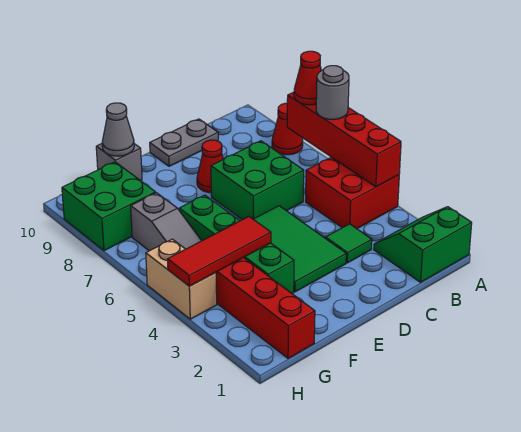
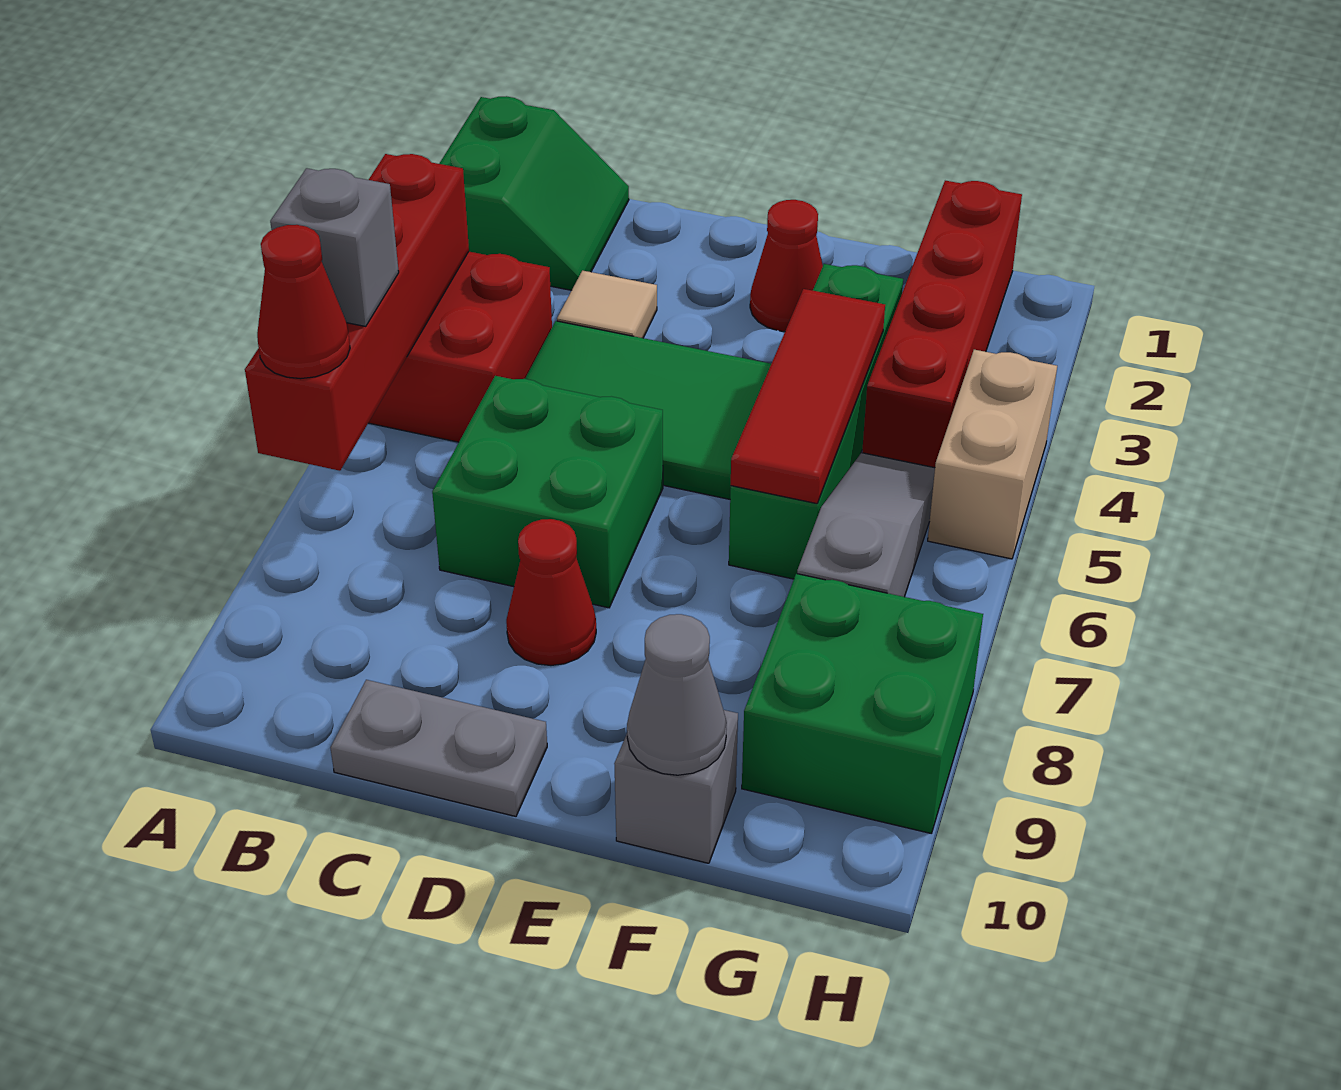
green slope A1:B2 level 1 top 1 -> green slope A1:B2 level 1 top A
grey round brick A6 level 3 -> grey brick A6 level 3
red cone A8 level 1 -> red cone E2 level 1
green tile C3 level 1 -> tan tile C3 level 1
green tile D3:E5 level 1 -> green tile C4:E5 level 1
red tile F4:H4 level 2 -> red tile F4:F6 level 2

